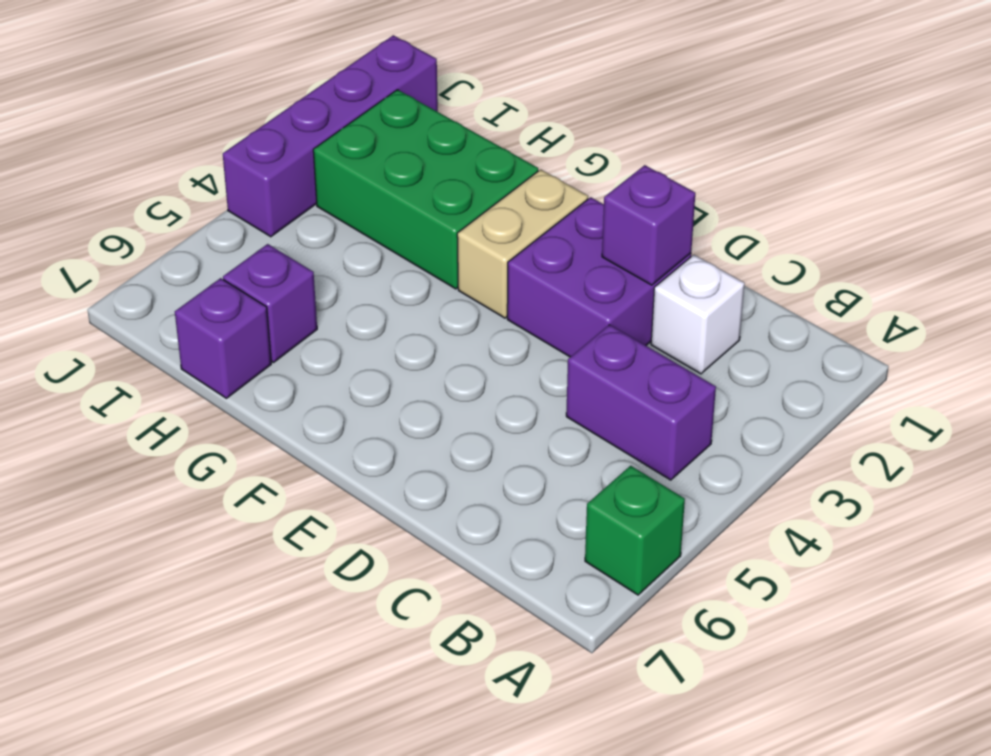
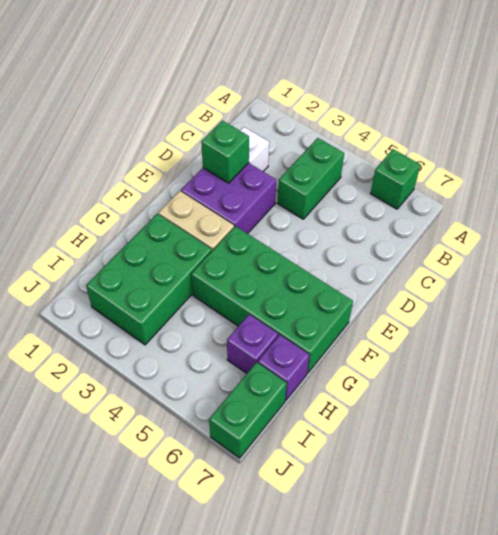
purple brick B4:C4 level 1 -> green brick B4:C4 level 1
purple brick D2 level 2 -> green brick D2 level 2
none -> green brick F4:G7 level 1
none -> green brick I7:J7 level 1
purple brick J1:J4 level 1 -> none

